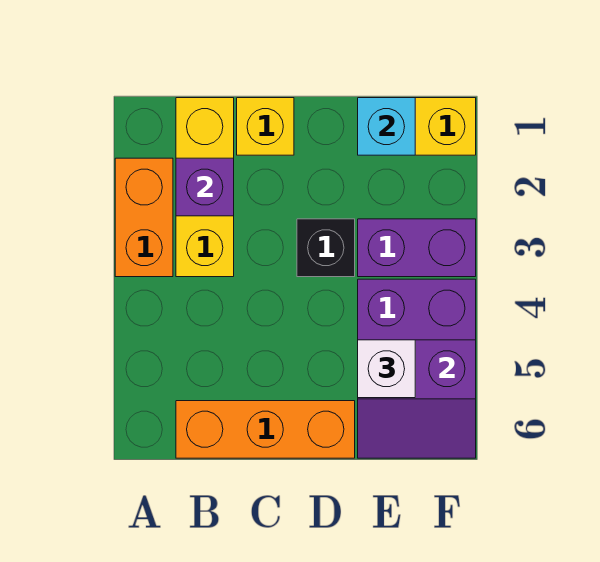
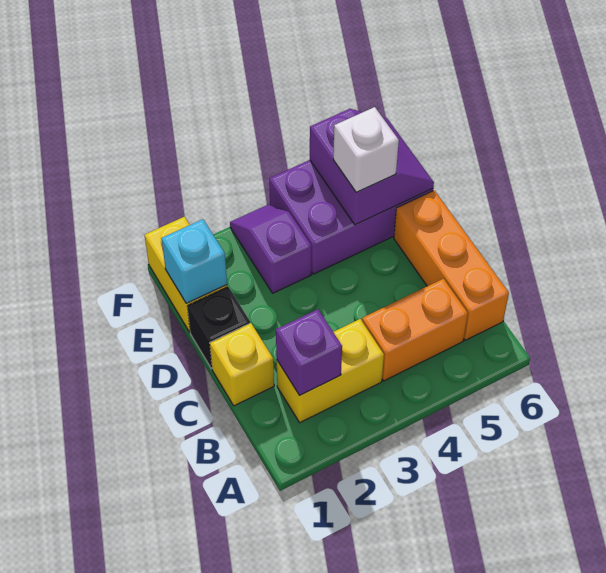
orange brick A2:A3 level 1 -> orange brick B4:B5 level 1
yellow brick B1:B3 level 1 -> yellow brick B2:B3 level 1
black brick D3 level 1 -> black brick D1 level 1
purple brick E3:F3 level 1 -> purple slope E3:F3 level 1 top E

